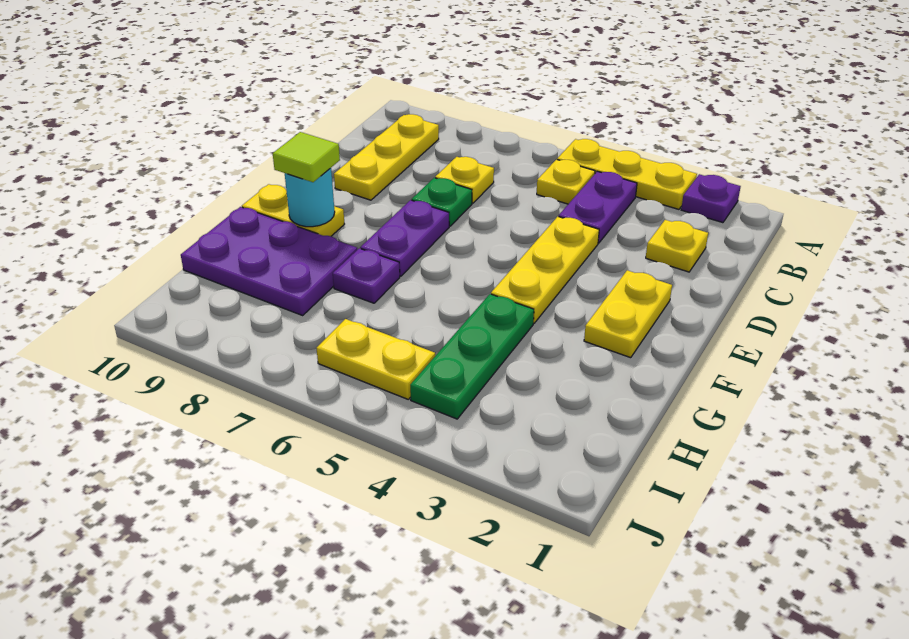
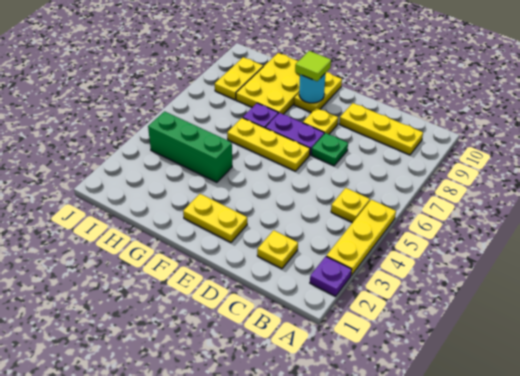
purple plate B4:C4 level 1 -> none
yellow plate C7 level 1 -> yellow plate E8 level 1
yellow plate D4:F4 level 1 -> yellow plate E6:G6 level 1
green plate G4:I4 level 1 -> green brick G4:I4 level 1
purple plate G8:H10 level 1 -> yellow plate G8:H10 level 1
yellow plate I5:I6 level 1 -> yellow plate I8:I9 level 1

